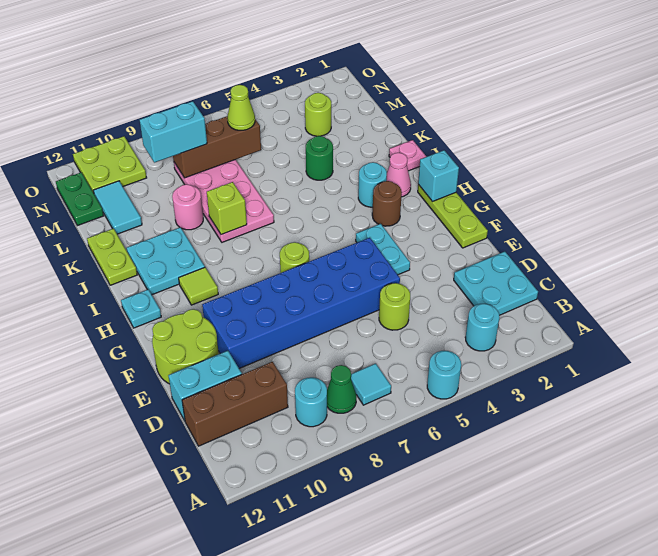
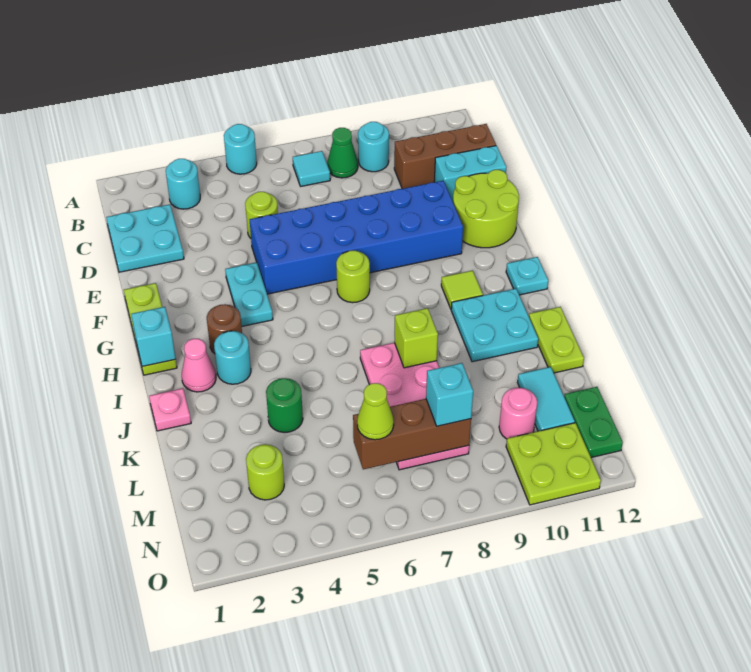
pink round brick K9 level 1 -> pink round brick M10 level 1
cyan brick M8:M9 level 3 -> cyan brick M8 level 3

